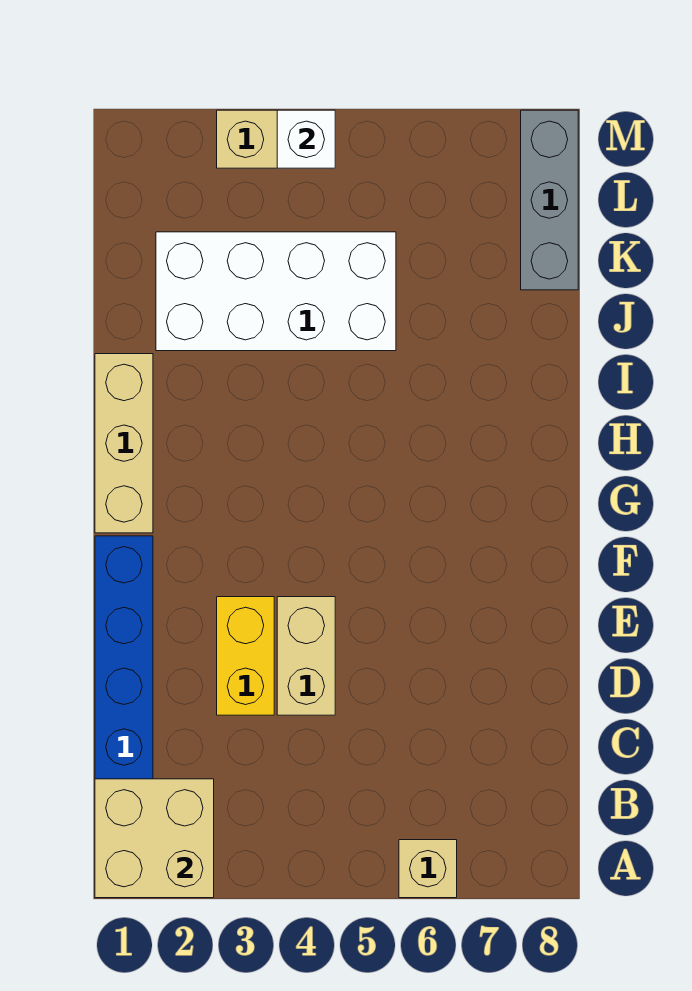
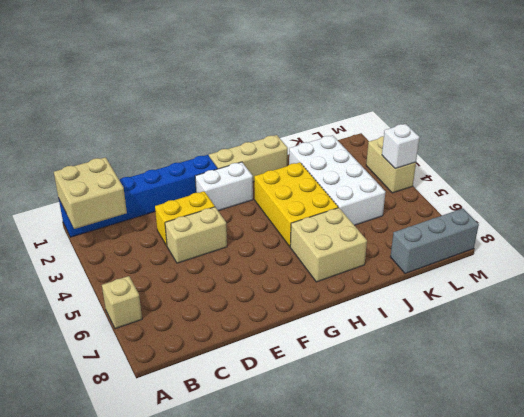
none -> white brick F2:G2 level 1
none -> yellow brick H3:I5 level 1
none -> tan brick H6:I7 level 1

